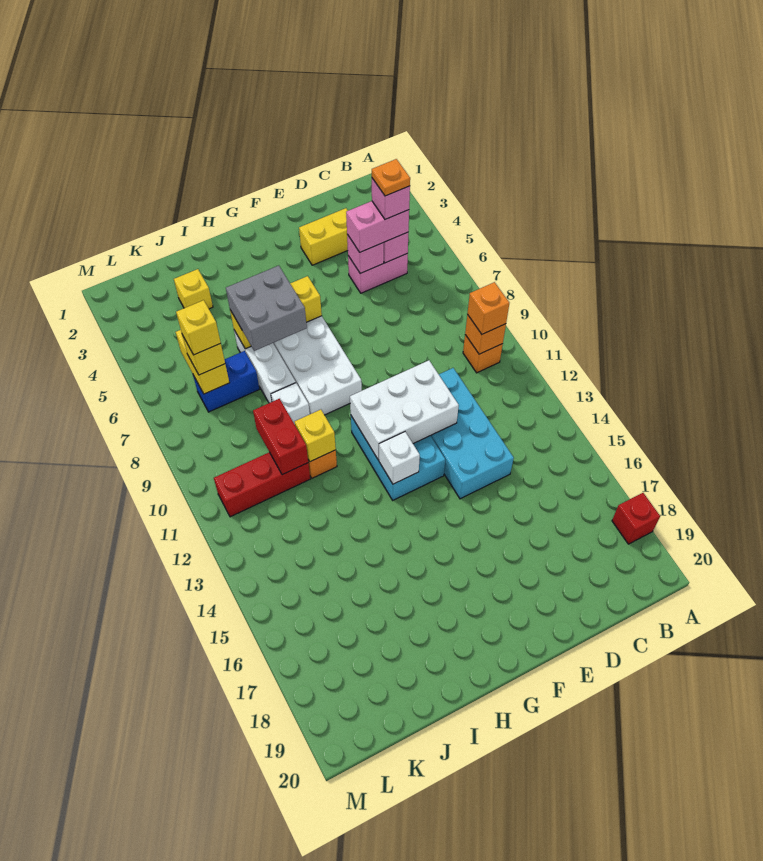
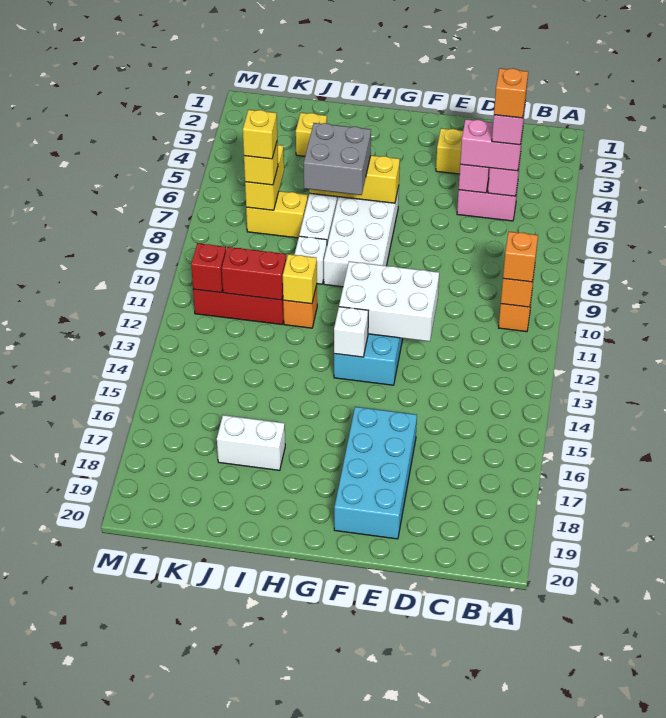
red brick A18 level 1 -> red brick L11 level 2
orange plate C5 level 5 -> orange brick C5 level 5
cyan brick D11:E14 level 1 -> cyan brick E16:F19 level 1
none -> white brick I17:J17 level 1
blue brick J7:K7 level 1 -> yellow brick J7:K7 level 1
red brick J10:J11 level 2 -> red brick J11:K11 level 2

